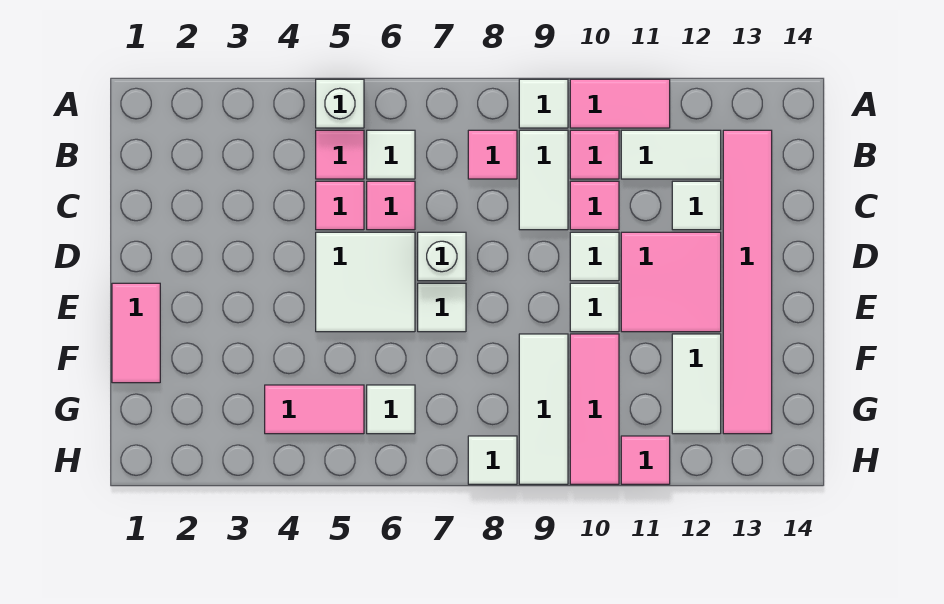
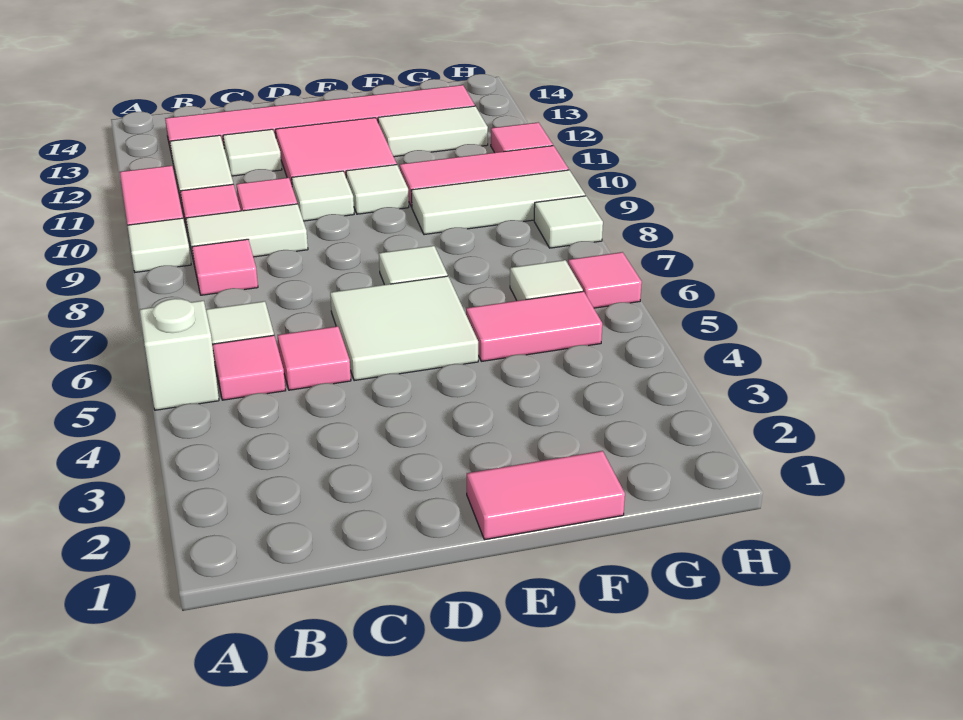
pink tile C6 level 1 -> pink tile H6 level 1
white brick D7 level 1 -> none
pink tile G4:G5 level 1 -> pink tile F5:G5 level 1

